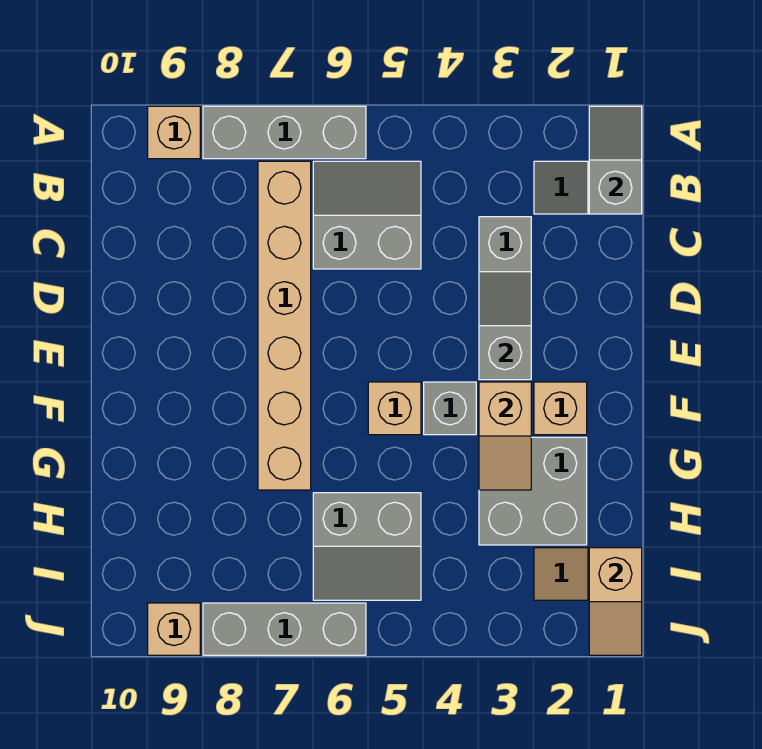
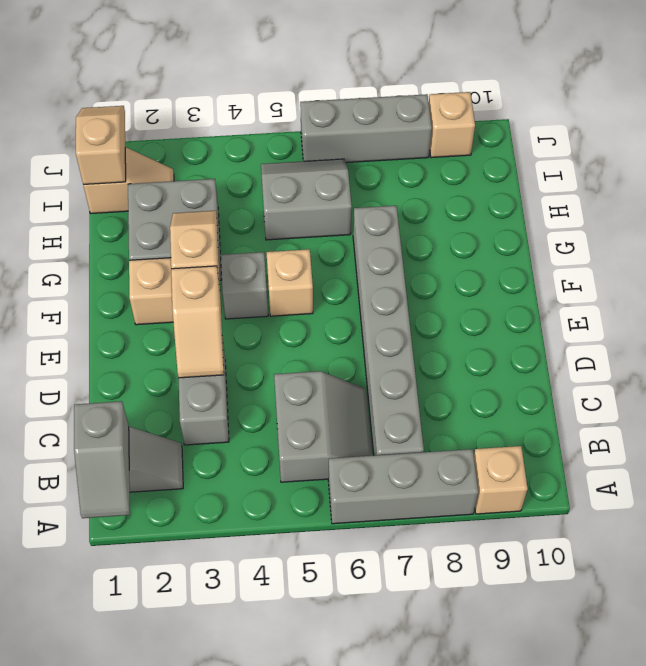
grey slope B5:C6 level 1 top C -> grey slope B5:C6 level 1 top 5
tan brick B7:G7 level 1 -> grey brick B7:G7 level 1
grey slope D3:E3 level 2 top E -> tan slope D3:E3 level 2 top E

